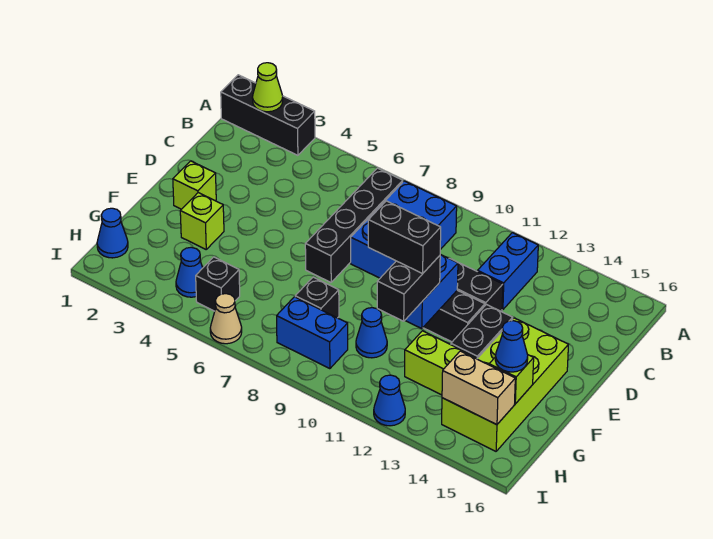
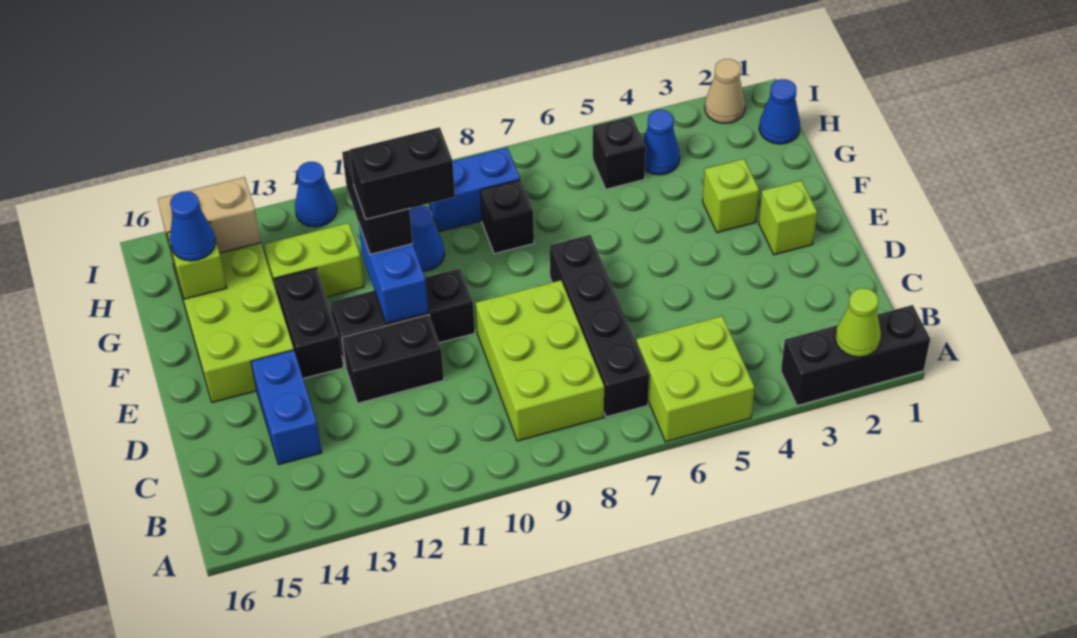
none -> lime brick A5:B6 level 1
blue brick B8:D9 level 1 -> lime brick B8:D9 level 1
blue brick B12:C12 level 1 -> blue brick C14:D14 level 1
tan cone I6 level 1 -> tan cone I2 level 1

